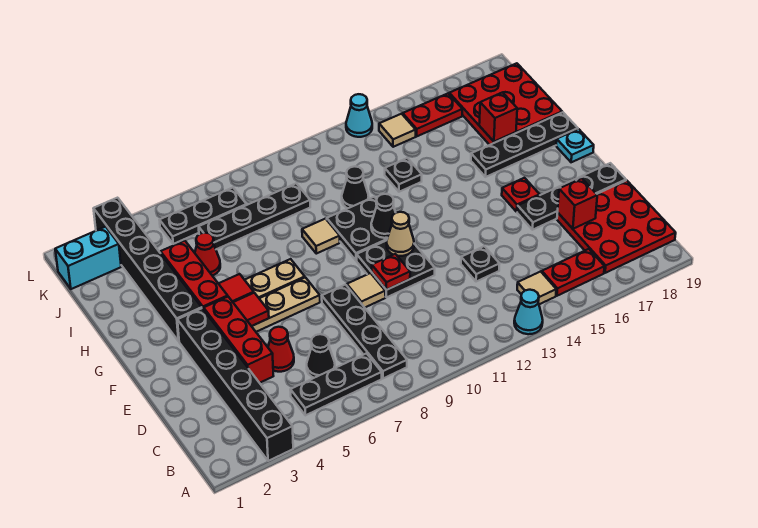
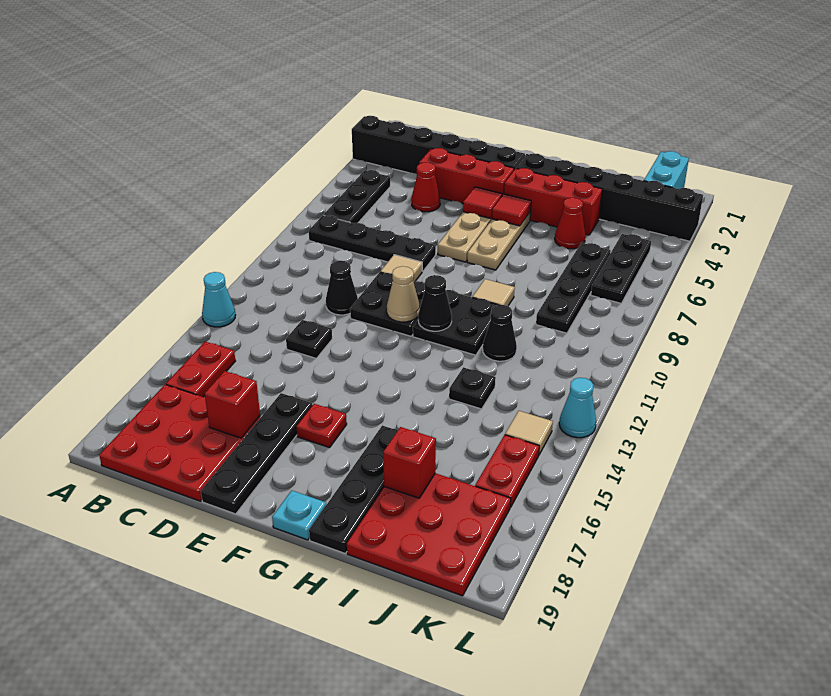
tan tile B14 level 1 -> none
black cone C6 level 1 -> black cone D11 level 1
red plate E10 level 2 -> none

